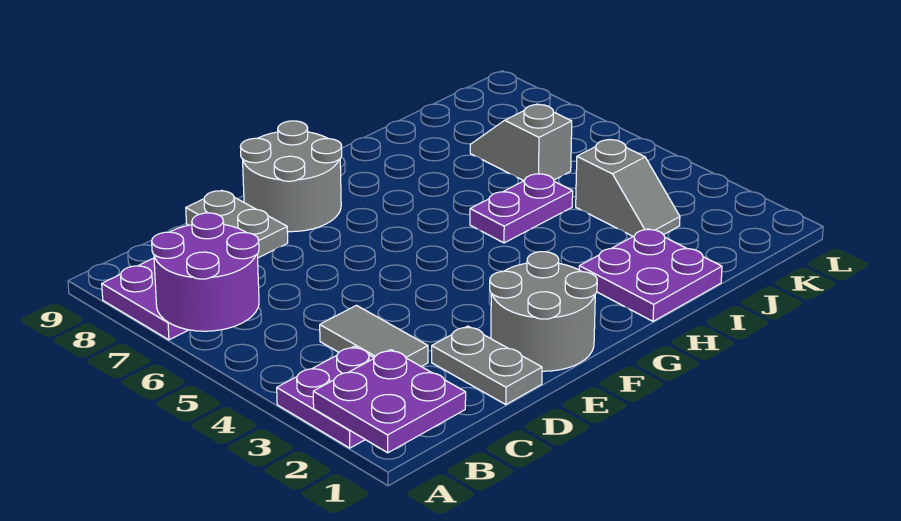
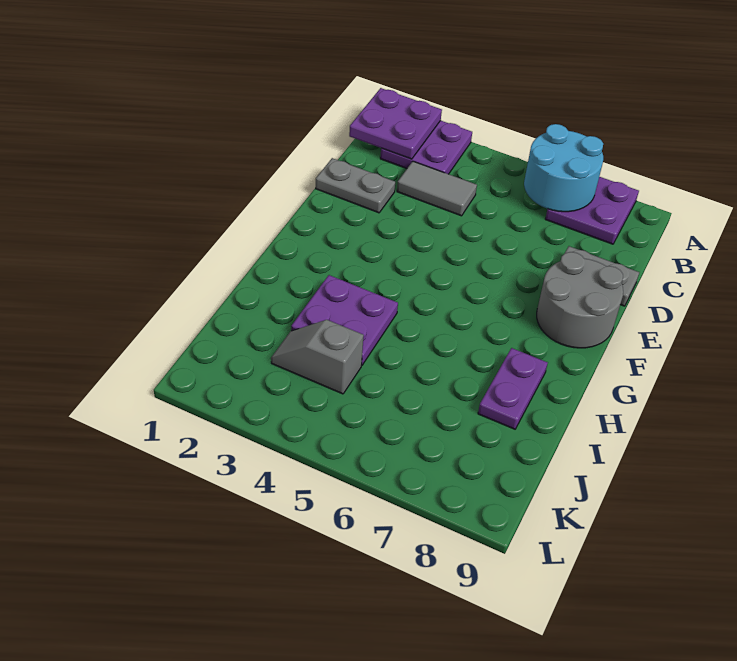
purple round brick A6:B7 level 2 -> cyan round brick A6:B7 level 2
grey round brick E1:F2 level 1 -> none
purple plate H1:I2 level 1 -> purple plate H3:I4 level 1
purple plate H5:I5 level 1 -> purple plate H8:I8 level 1
grey slope J6:J7 level 1 top 6 -> none

